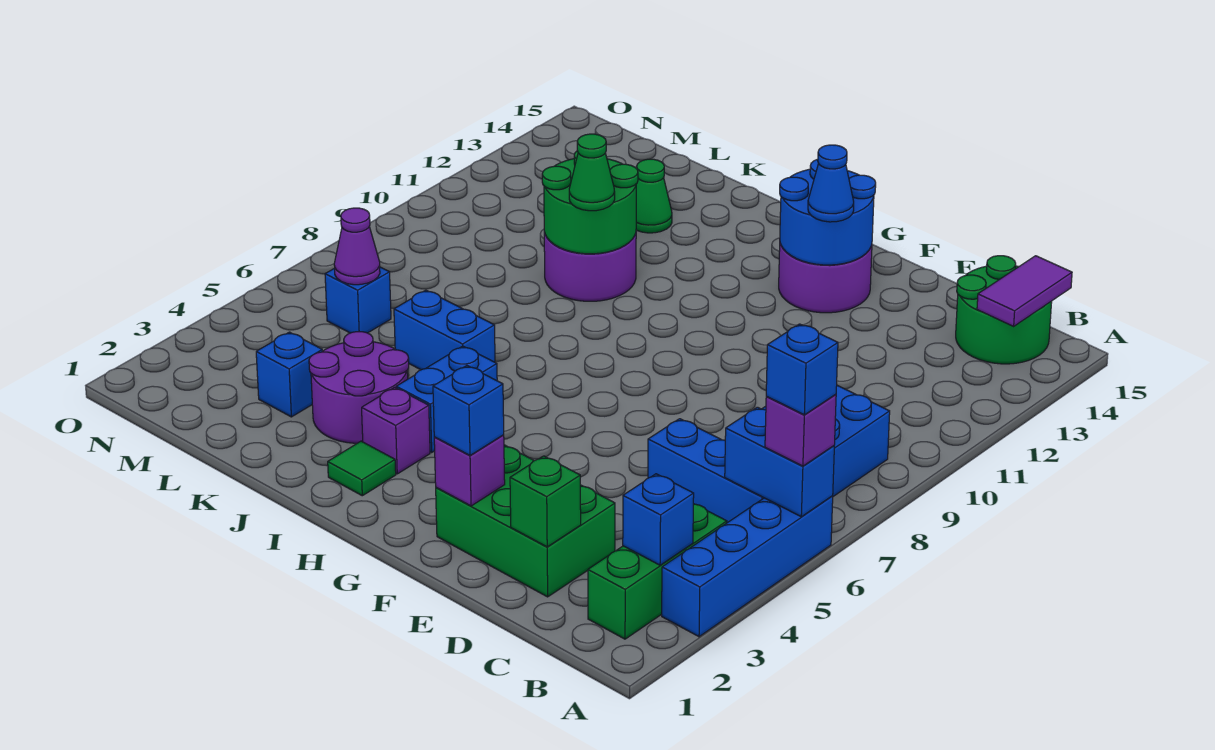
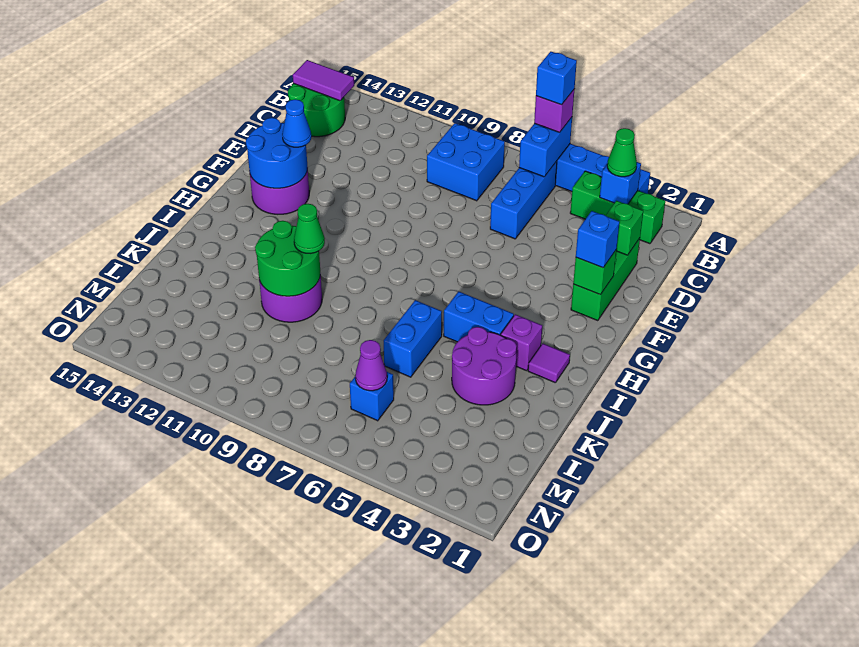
green brick D2:F3 level 1 -> green brick D2:F2 level 1
purple brick F2 level 2 -> green brick F2 level 2
green tile I2 level 1 -> purple tile I2 level 1
green cone K13 level 1 -> green cone B3 level 3
blue brick L3 level 1 -> none

